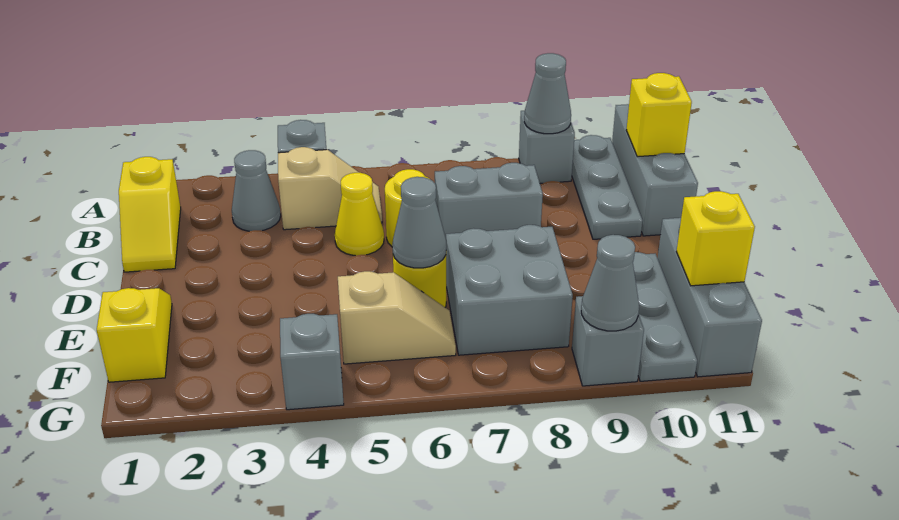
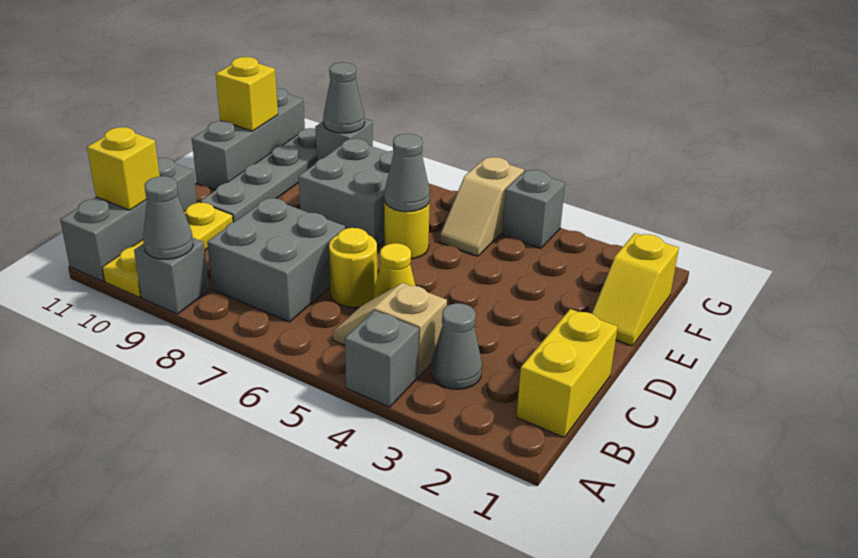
grey plate A10:C10 level 1 -> yellow plate A10:C10 level 1
yellow slope B1:C1 level 1 top B -> yellow brick B1:C1 level 1
grey brick C7:C8 level 1 -> grey brick B7:C8 level 1
grey plate E10:G10 level 1 -> grey plate D10:G10 level 1
tan slope F5:F6 level 1 top 5 -> tan slope F5:G5 level 1 top G

